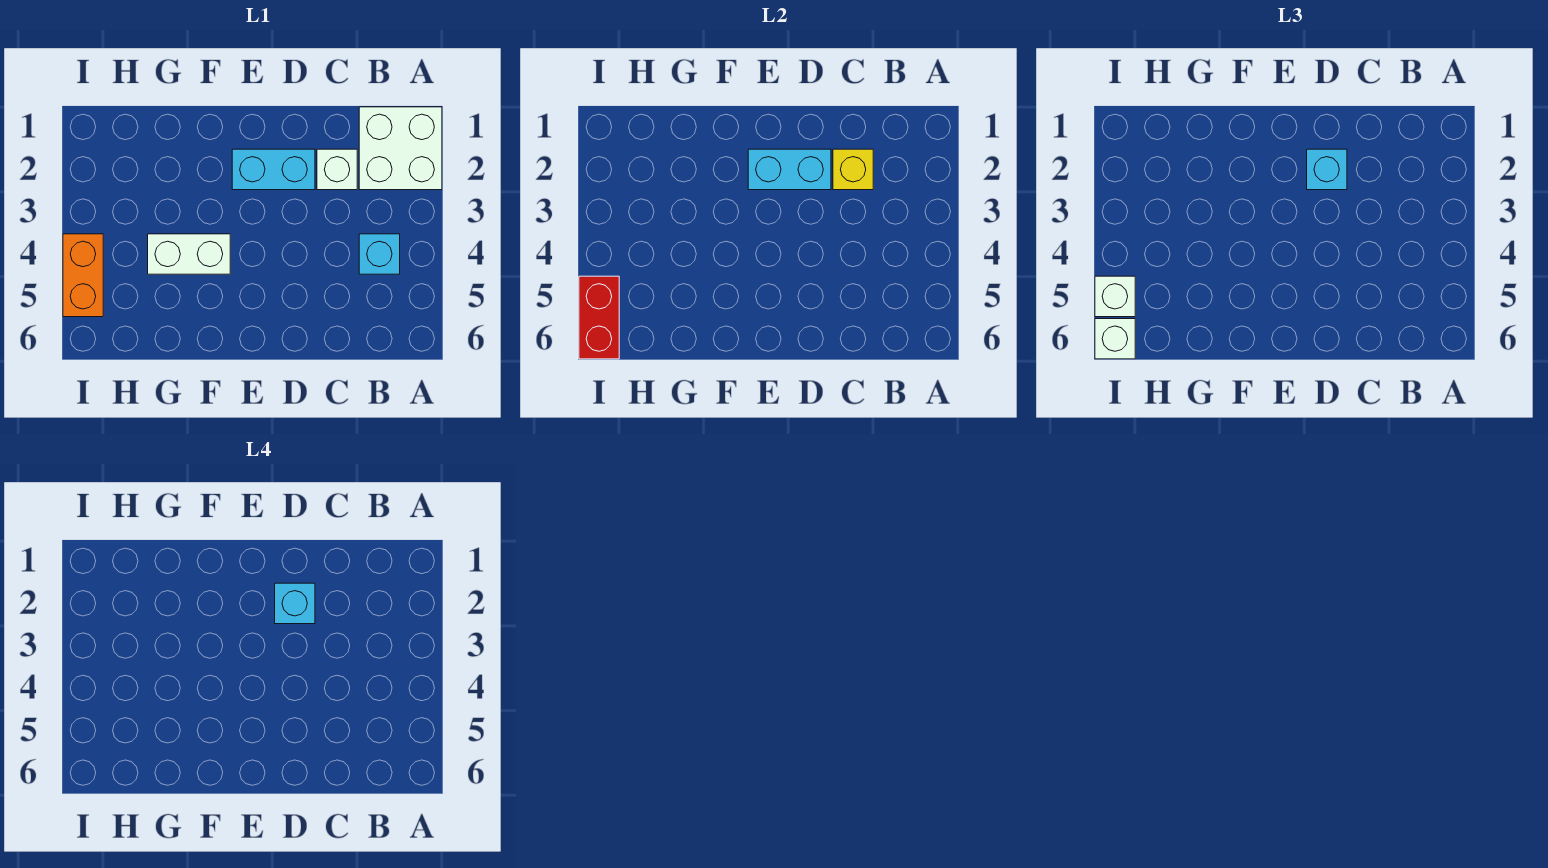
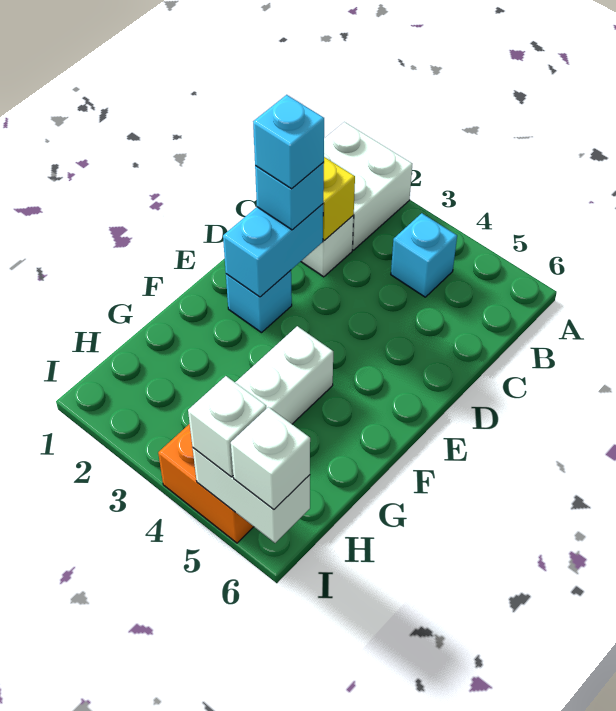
cyan brick D2:E2 level 1 -> cyan brick E2 level 1
red brick I5:I6 level 2 -> white brick I5:I6 level 2

